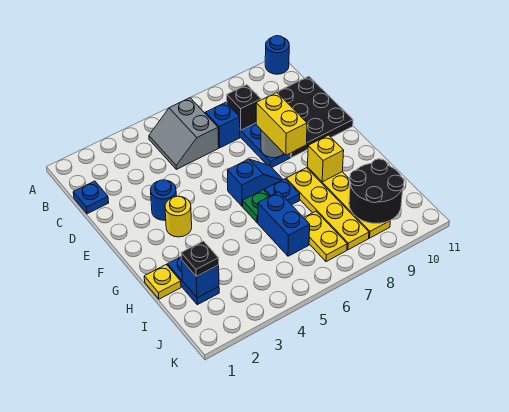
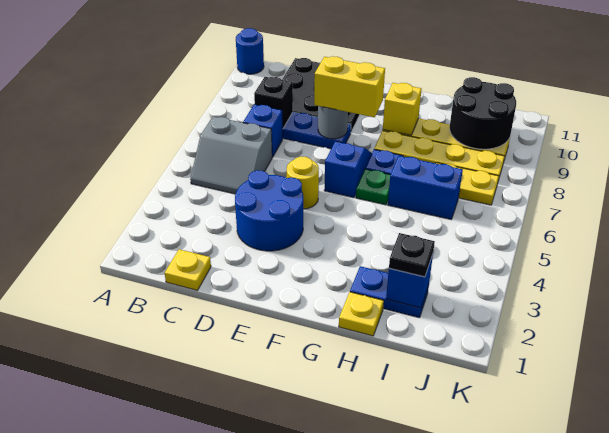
blue plate C1 level 1 -> yellow plate C1 level 1
blue round brick E3 level 1 -> blue round brick D3:E4 level 1
yellow round brick F3 level 1 -> yellow round brick E5 level 1

